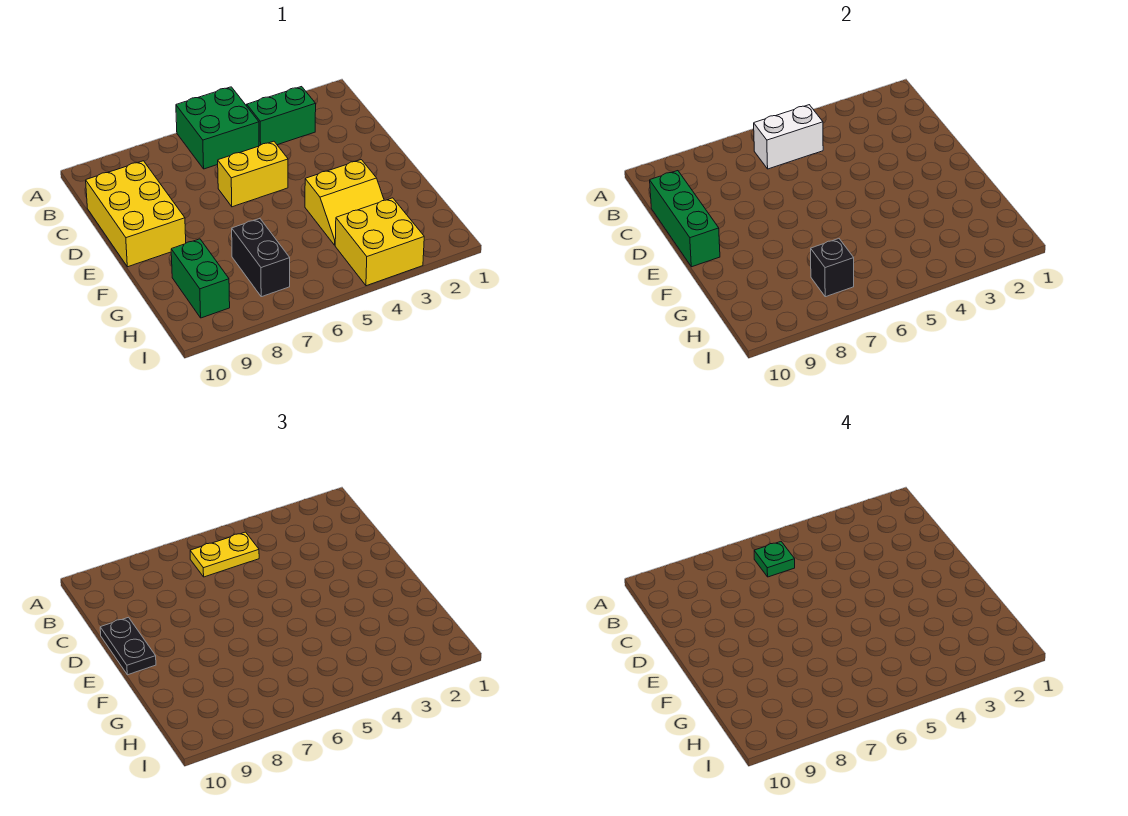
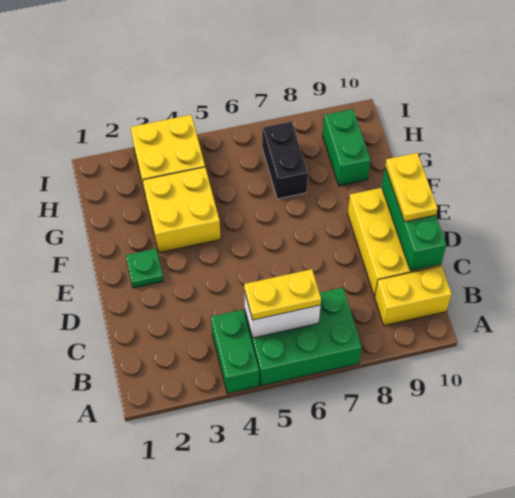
green brick A5:B6 level 1 -> green brick A5:B7 level 1
green brick B3:B4 level 1 -> green brick A4:B4 level 1
green plate B6 level 4 -> green plate E2 level 1
yellow brick D5:D6 level 1 -> yellow brick B9:B10 level 1
black plate D10:E10 level 3 -> yellow plate D10:E10 level 3
yellow slope F3:G4 level 1 top F -> yellow brick F3:G4 level 1
black brick H7 level 2 -> none

